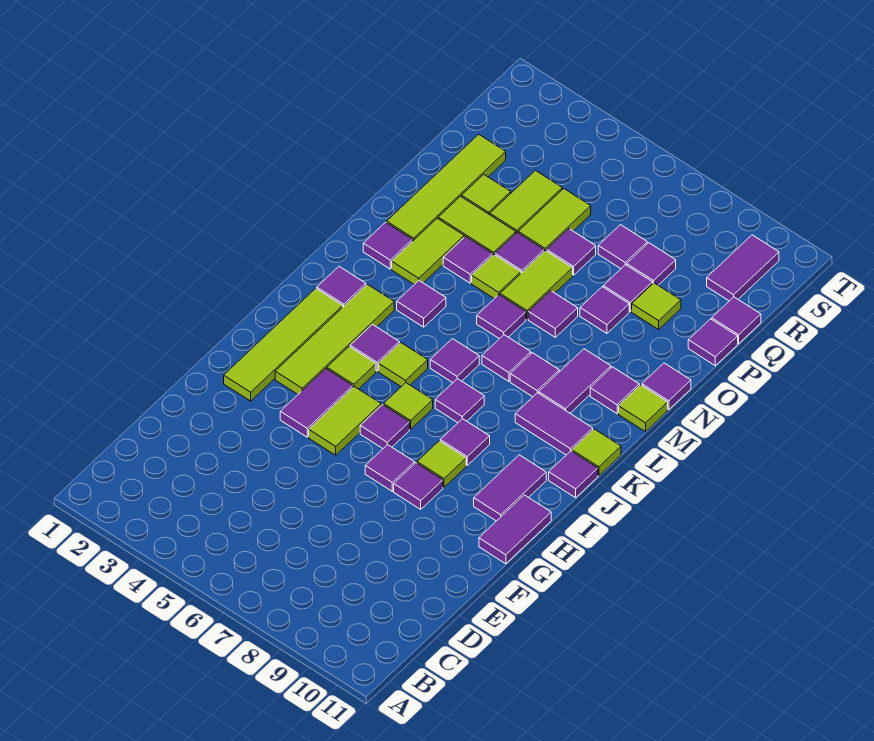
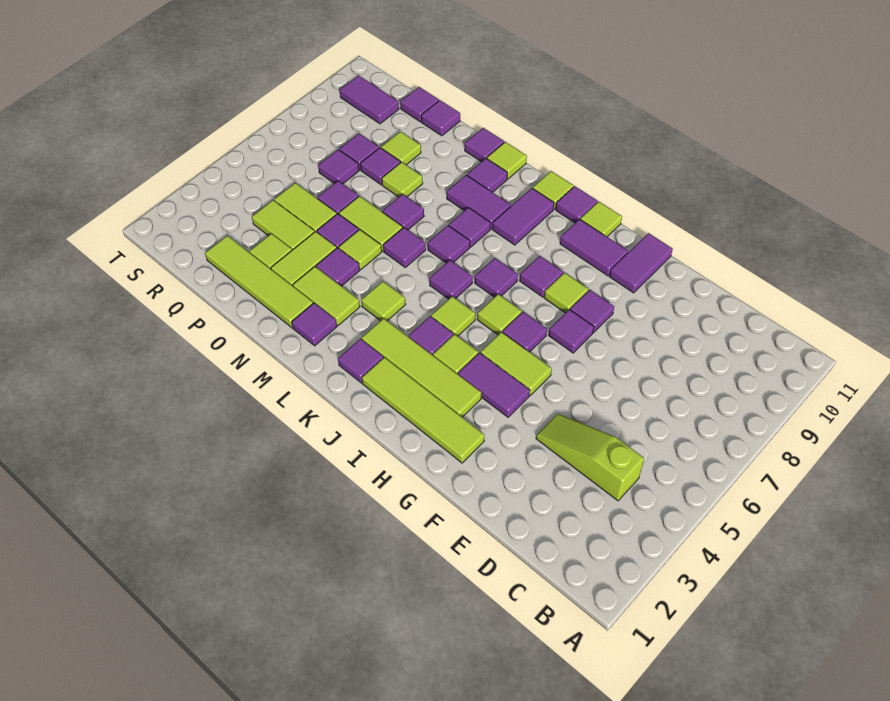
none -> lime slope C4:E4 level 1 top C
purple tile G11:H11 level 1 -> purple tile G10:G11 level 1
none -> lime tile I11 level 1
purple tile L4 level 1 -> lime tile L4 level 1
purple tile O8 level 1 -> lime tile O8 level 1

